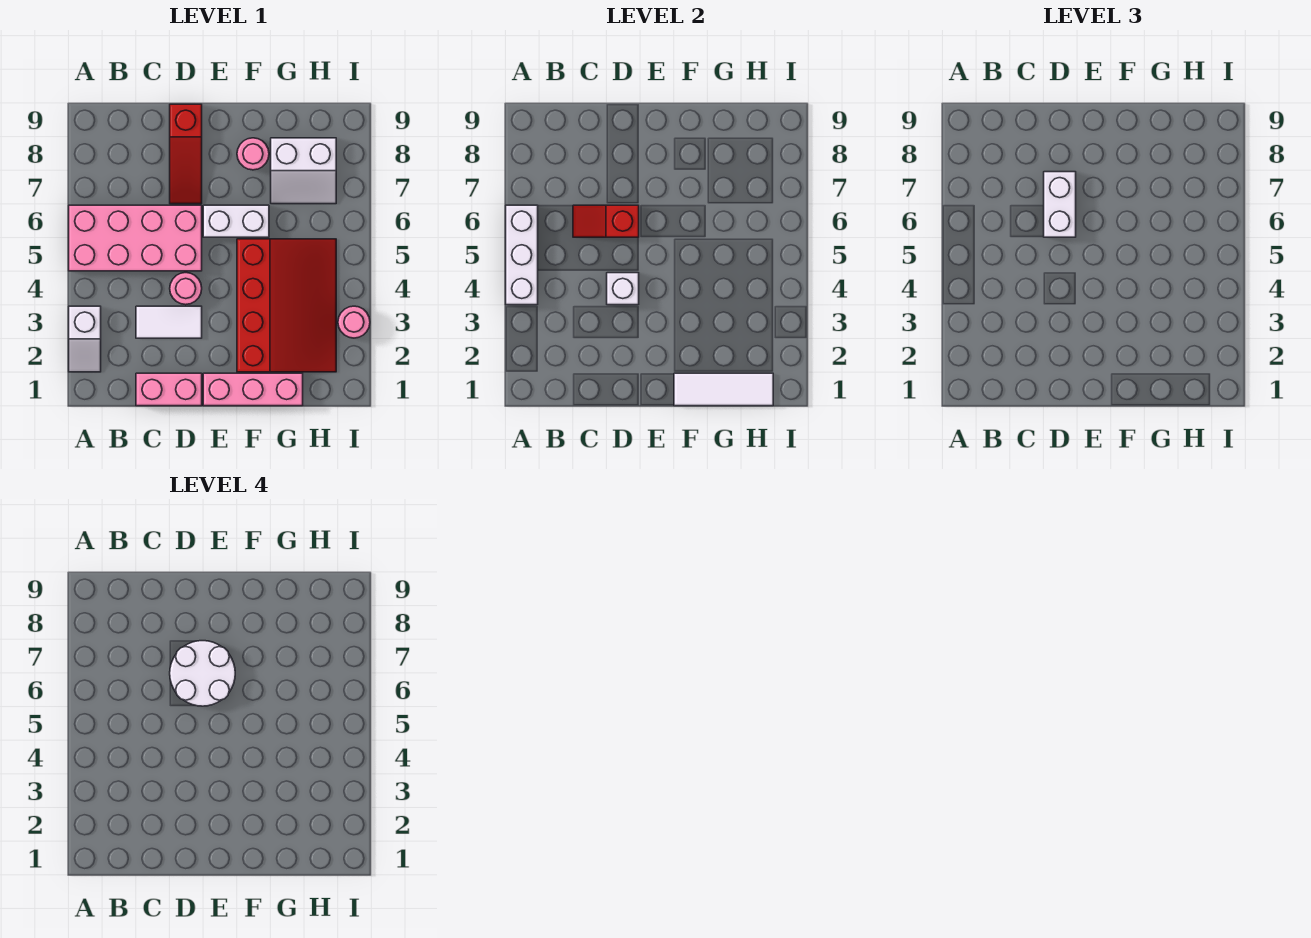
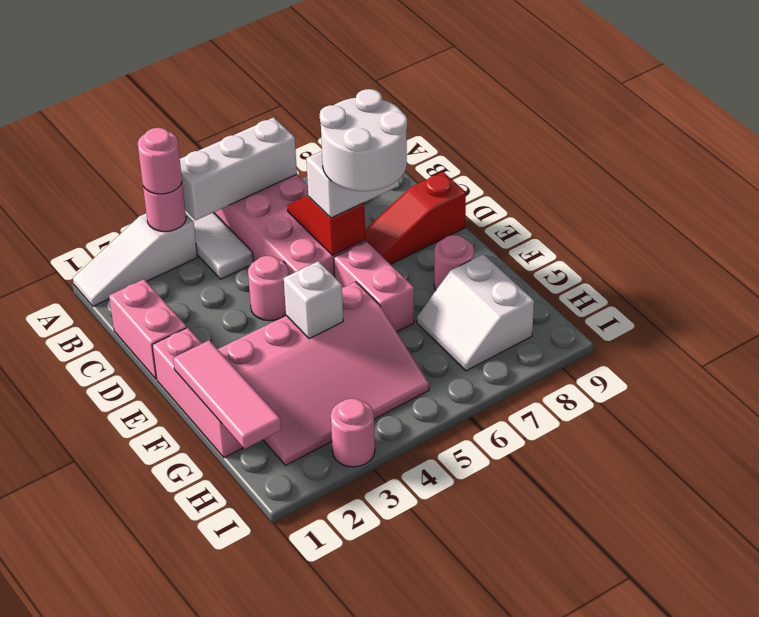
white slope A2:A3 level 1 top 3 -> white slope A1:A3 level 1 top 3
none -> pink round brick A3 level 2
none -> pink round brick A3 level 3
white tile C3:D3 level 1 -> white tile A4:B4 level 1
white brick D4 level 2 -> white brick F4 level 2
white brick E6:F6 level 1 -> pink brick E6:F6 level 1
white tile F1:H1 level 2 -> pink tile F1:H1 level 2
red slope F2:H5 level 1 top F -> pink slope F2:H5 level 1 top F

